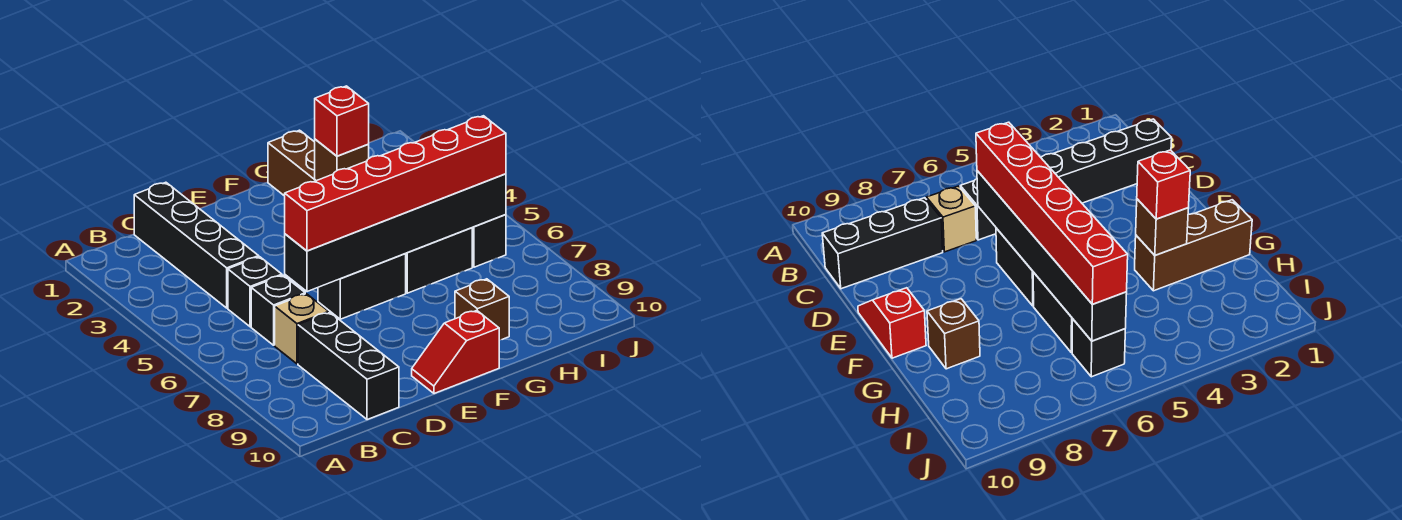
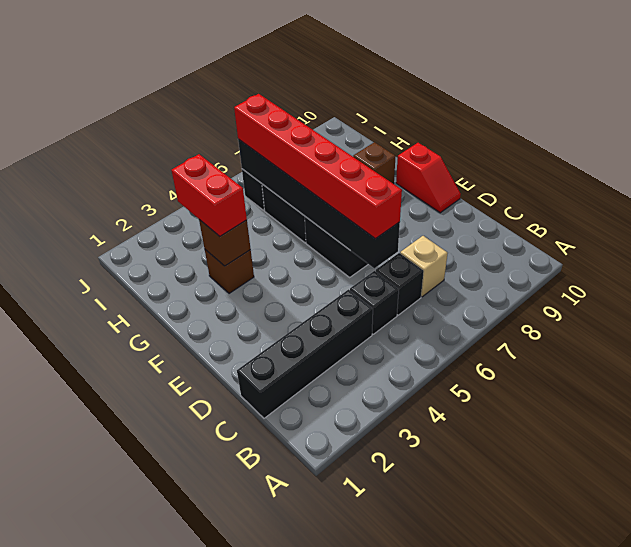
black brick C8:C10 level 1 -> none
brown brick G1:G3 level 1 -> brown brick G3 level 1
red brick G3 level 3 -> red brick G3:H3 level 3

